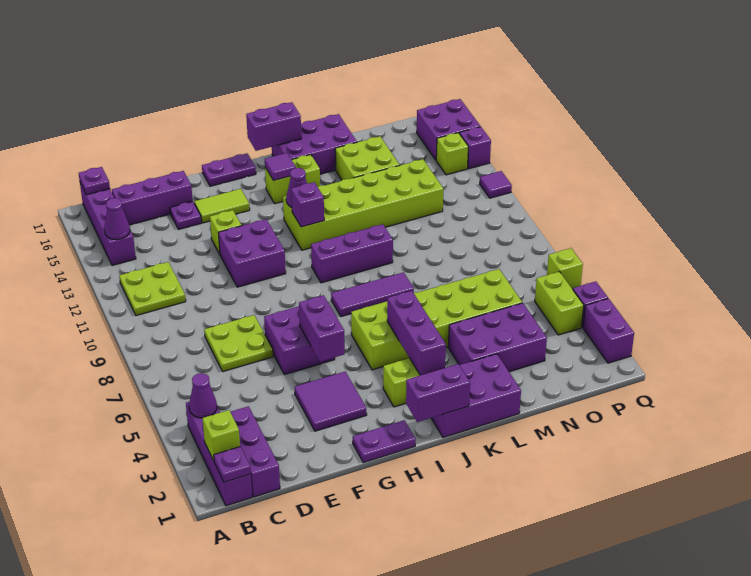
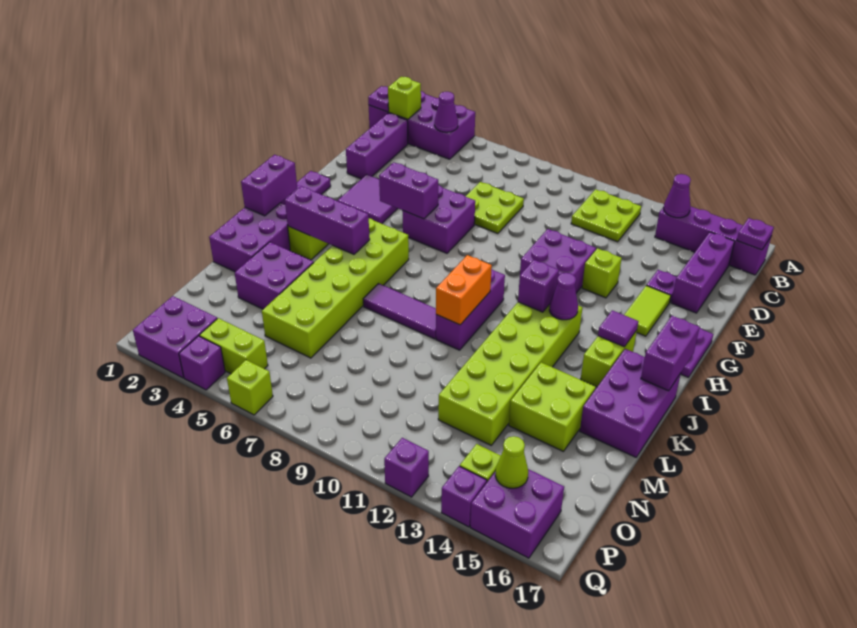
purple brick B1:B4 level 1 -> purple brick A1:B4 level 1
purple brick C1:C3 level 1 -> purple brick C2:E2 level 1
purple tile I8:K8 level 1 -> purple tile K7:K9 level 1
none -> orange brick J10:K10 level 2
purple brick L3:N4 level 1 -> purple brick L3:M4 level 1
none -> lime cone P15 level 2
purple brick Q2:Q3 level 1 -> purple brick P2:Q3 level 1
purple tile Q12 level 1 -> purple brick Q12 level 1

